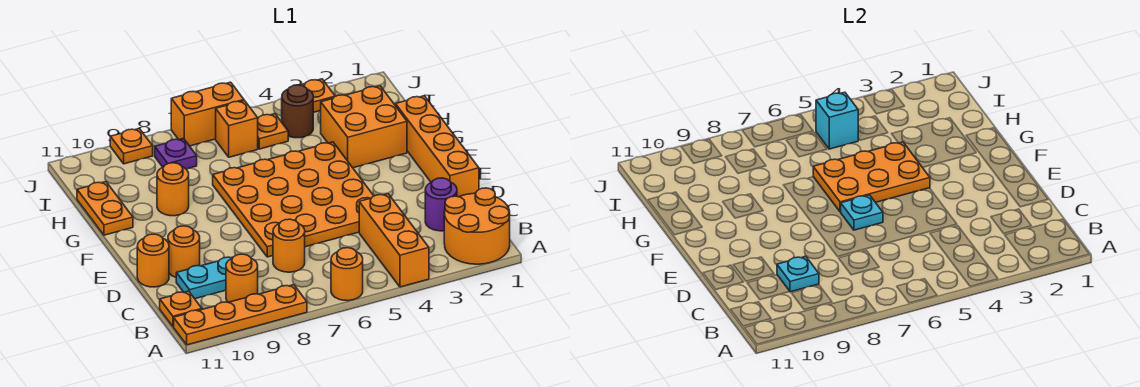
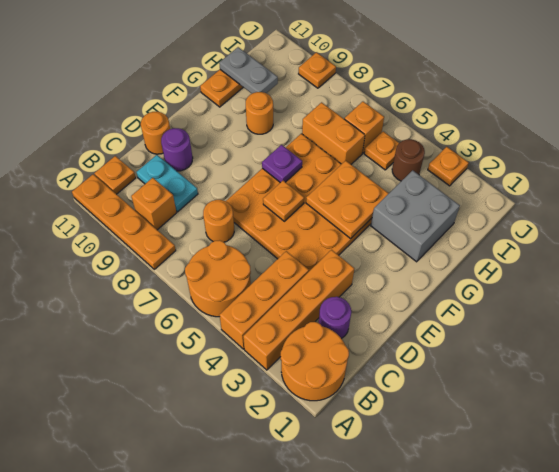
orange round brick A6 level 1 -> orange round brick A5:B6 level 1
orange round brick B9 level 1 -> orange brick B9 level 1
cyan plate C9 level 2 -> none
orange brick D1:G1 level 1 -> orange brick A3:D3 level 1
orange round brick D10 level 1 -> purple round brick D10 level 1
cyan plate E6 level 2 -> orange plate E6 level 2
orange plate F4:G6 level 2 -> orange plate F4:G5 level 2
orange brick G2:H3 level 1 -> grey brick G2:H3 level 1
none -> grey plate H10:H11 level 2
cyan brick I5 level 2 -> none
purple plate I8 level 1 -> purple plate F7 level 2
orange brick J6:J7 level 1 -> orange brick H6:H7 level 1

